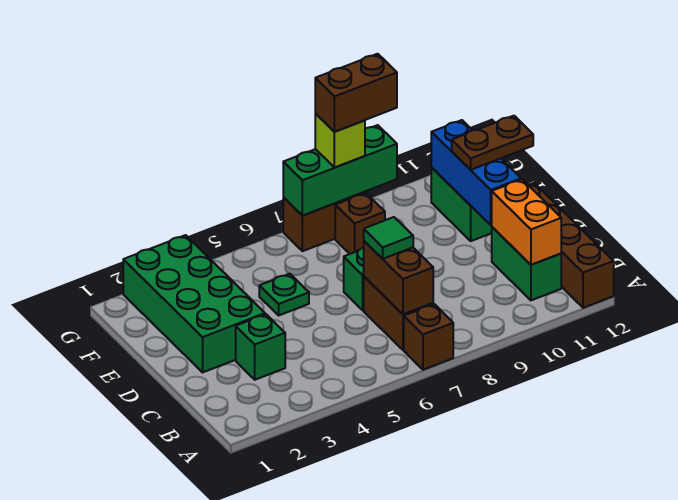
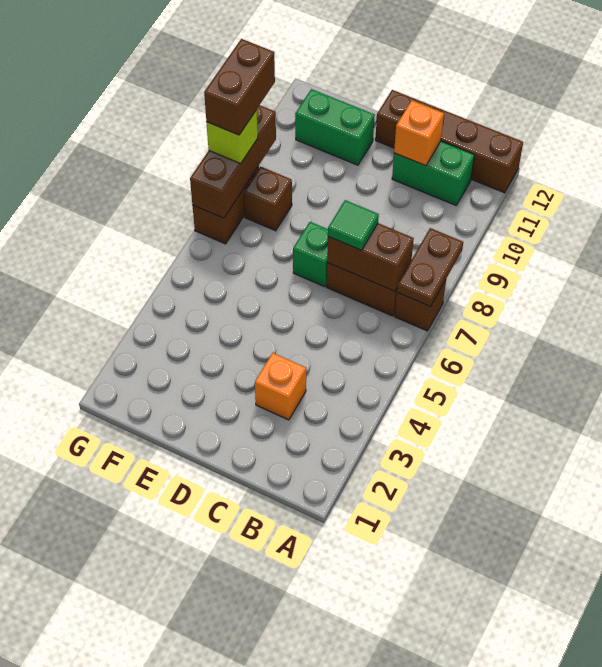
orange brick B11:C11 level 2 -> orange brick C11 level 2
green brick C3 level 1 -> orange brick C3 level 1
green brick D2:G3 level 1 -> none
blue brick D11:F11 level 2 -> none
green plate E5 level 1 -> none
brown plate E11:E12 level 3 -> brown plate A7:A8 level 2
green brick G7:G9 level 2 -> brown brick G7:G9 level 2

